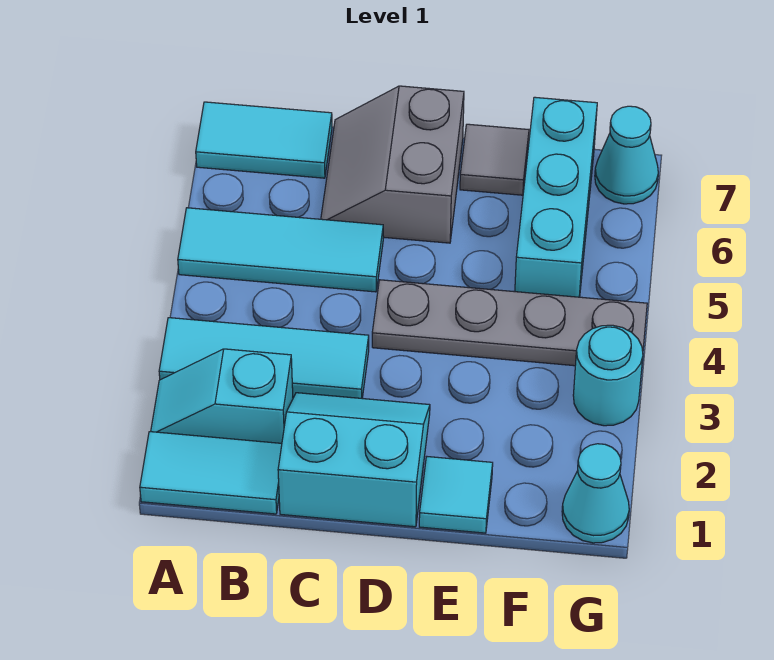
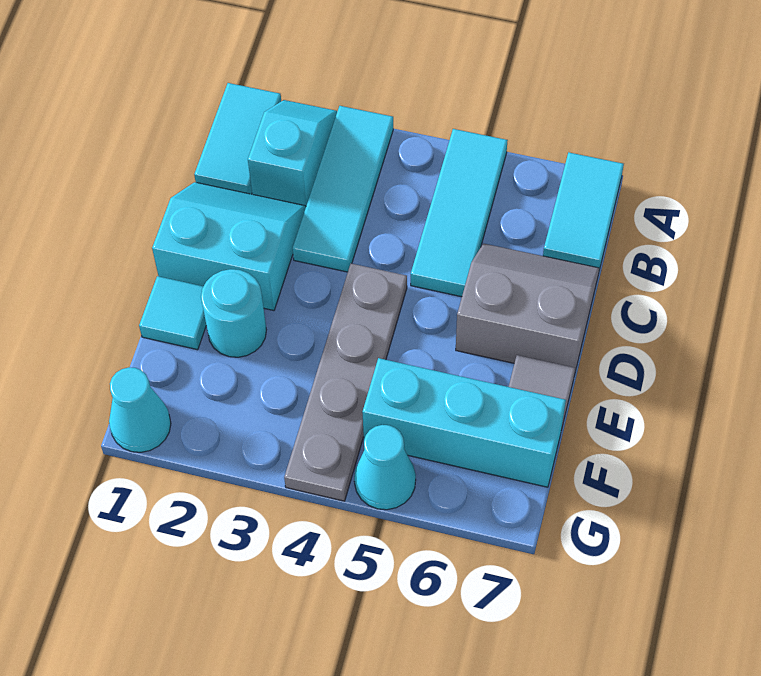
cyan slope C1:D2 level 1 top 1 -> cyan slope C1:D2 level 1 top D
cyan round brick G3 level 1 -> cyan round brick E2 level 1
cyan cone G7 level 1 -> cyan cone G5 level 1

